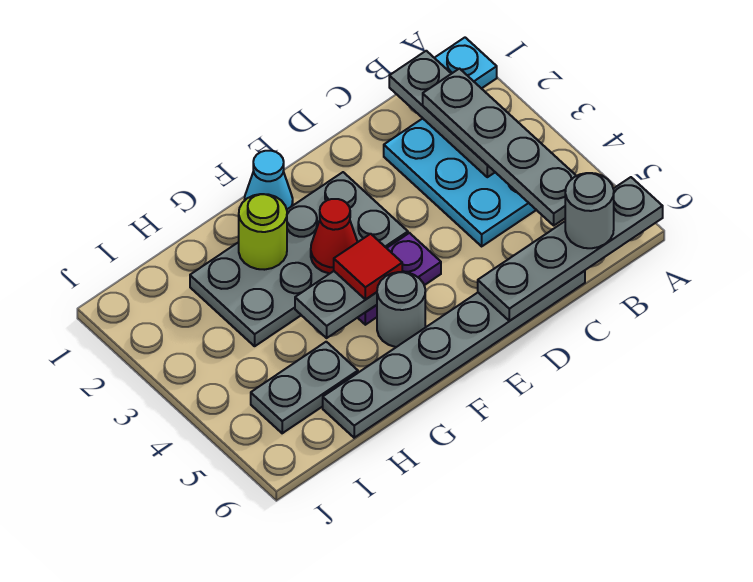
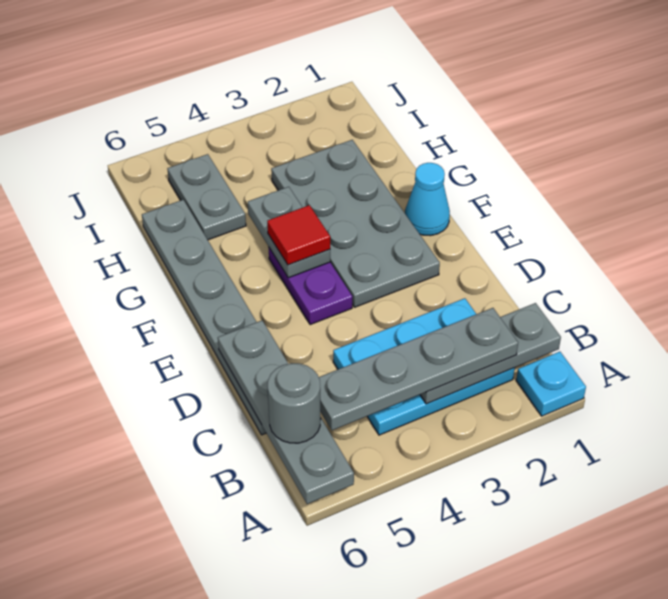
red cone F3 level 2 -> none
grey round brick F5 level 1 -> none
lime round brick G2 level 2 -> none

